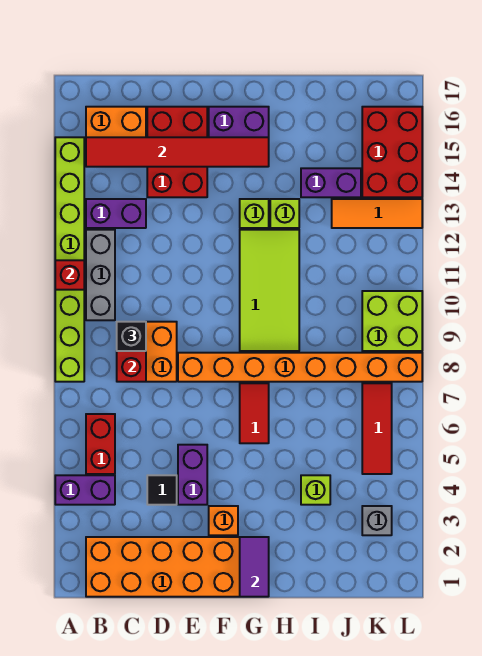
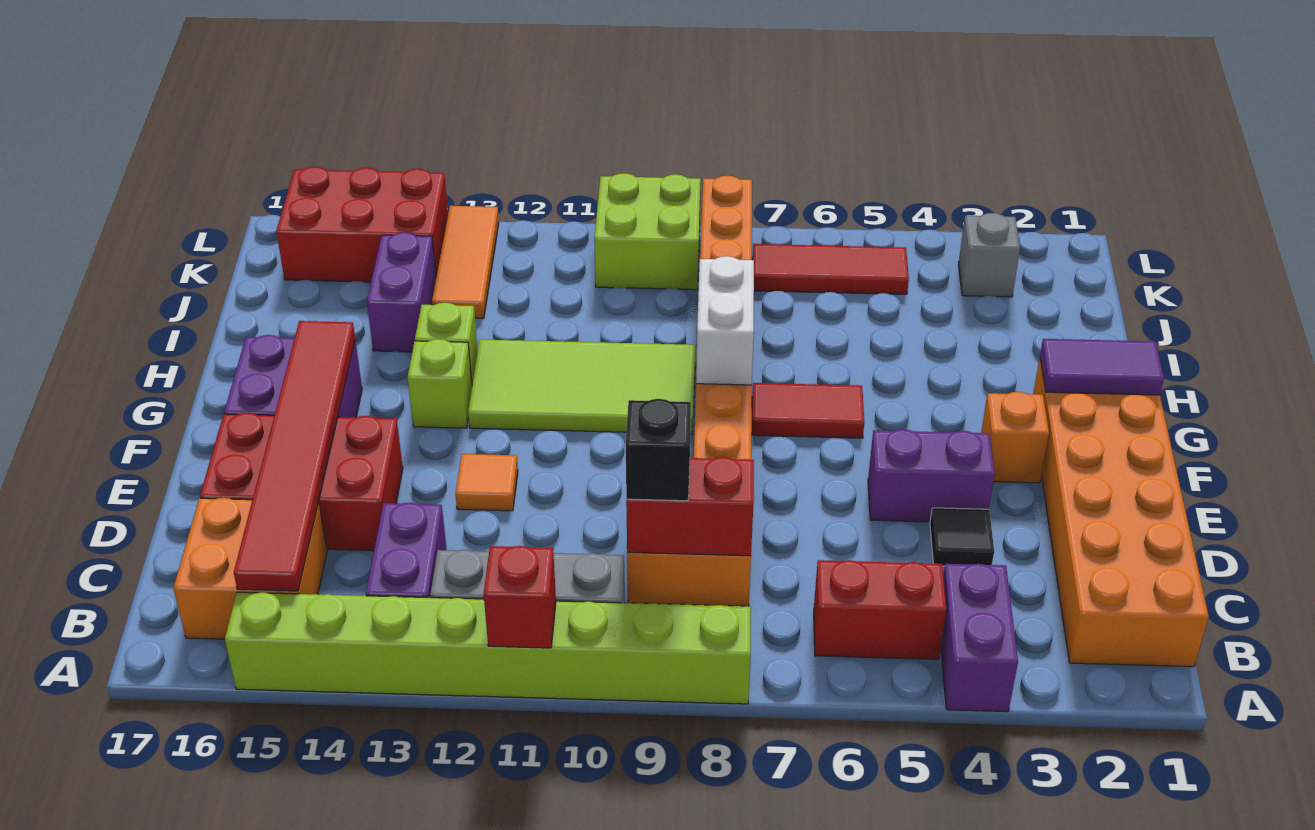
none -> orange tile E12 level 1
none -> white brick G8:H8 level 2
lime brick I4 level 1 -> none

